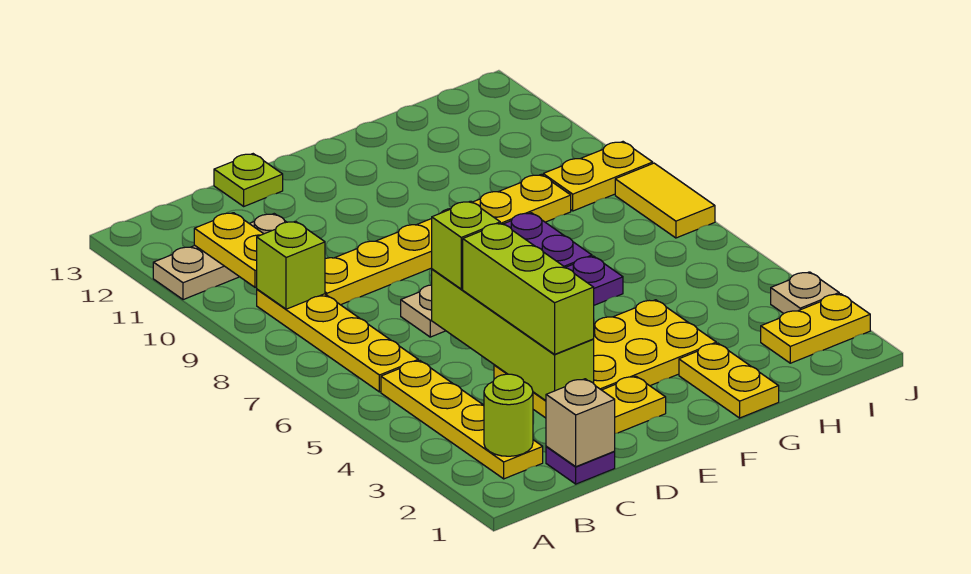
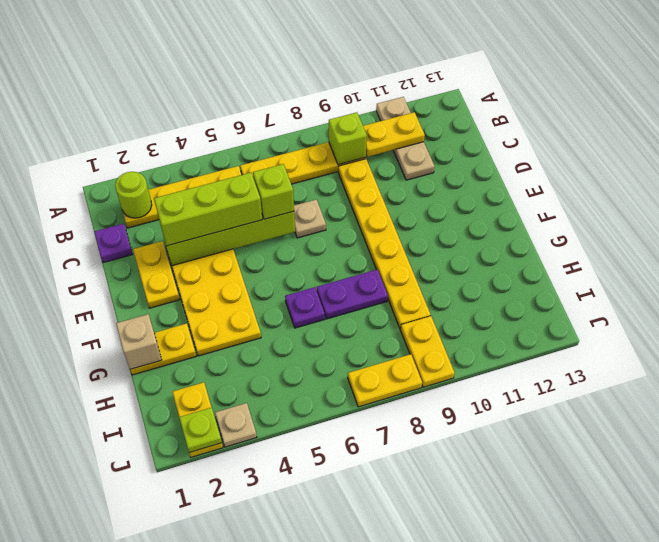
tan brick C1 level 2 -> tan brick G1 level 2
lime plate D13 level 1 -> lime plate J2 level 2
yellow tile J7:J8 level 1 -> yellow plate J7:J8 level 1

